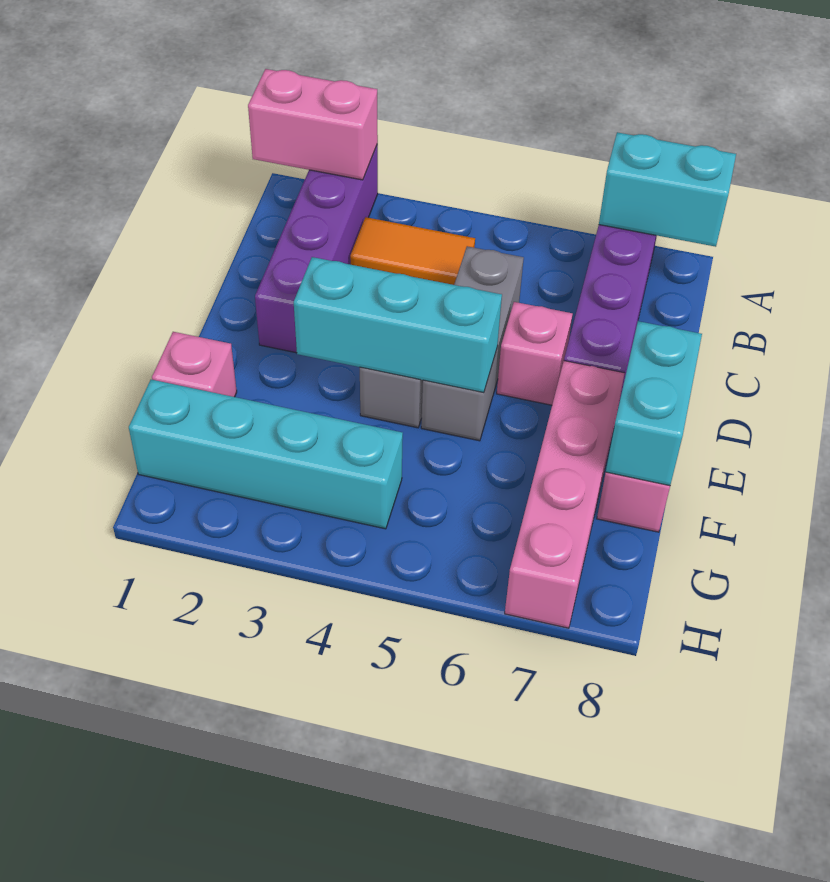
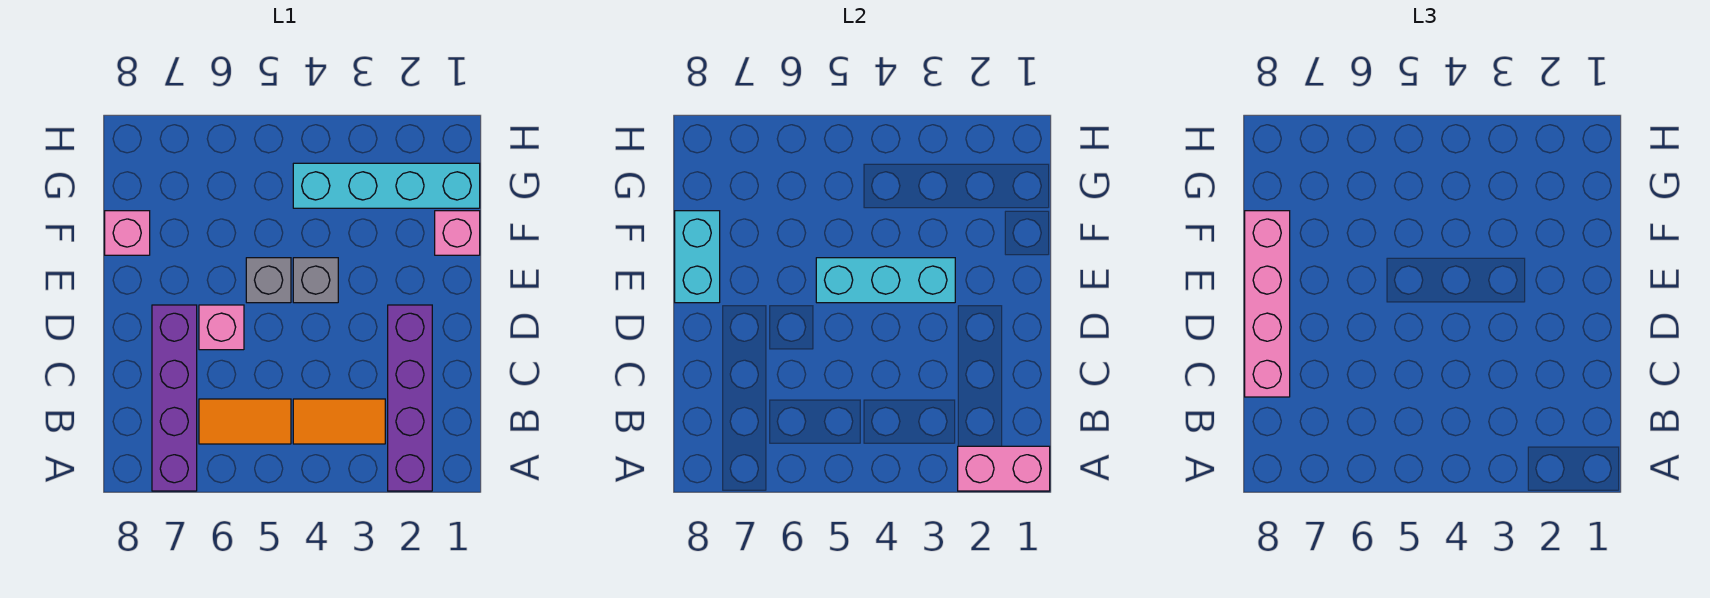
cyan brick A7:A8 level 2 -> none
none -> orange tile B5:B6 level 1
grey brick C5:E5 level 1 -> grey brick E5 level 1
pink brick E7:H7 level 1 -> pink brick C8:F8 level 3

